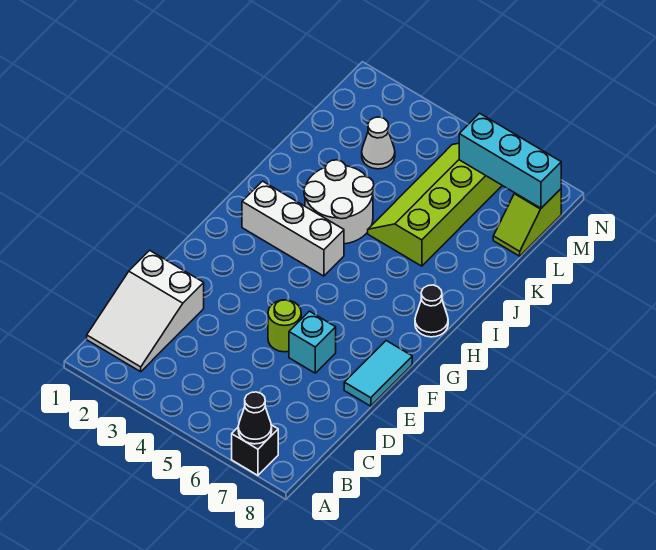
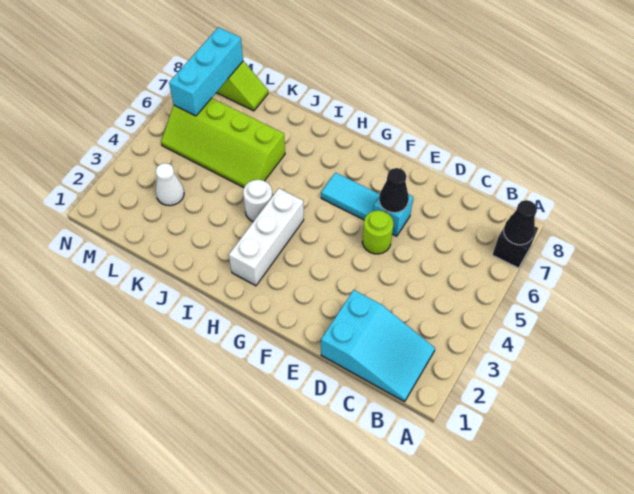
white slope B1:D2 level 1 top D -> cyan slope B1:D2 level 1 top D
cyan tile E8:F8 level 1 -> cyan tile F6:G6 level 1
black cone H8 level 1 -> black cone E6 level 2
white round brick I3:J4 level 1 -> white round brick I4 level 1

